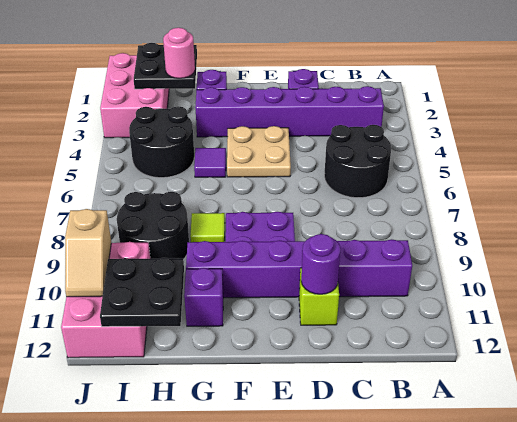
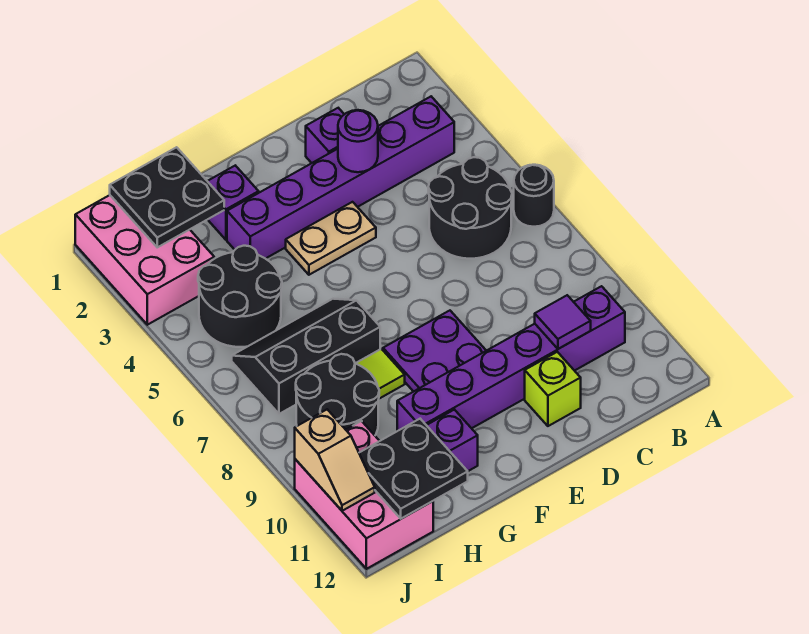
none -> black round brick A6 level 1
purple round brick D11 level 2 -> purple round brick D3 level 2
tan plate E4:F5 level 1 -> tan plate E4:F4 level 1
purple tile G5 level 1 -> purple tile C10 level 2
none -> black slope G6:I7 level 1 top 7
pink round brick H2 level 3 -> none

